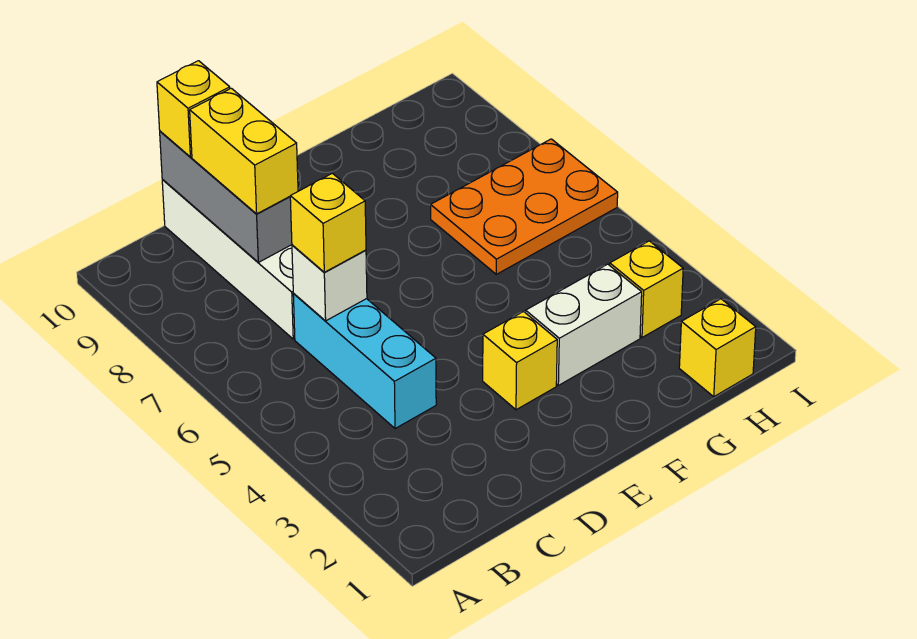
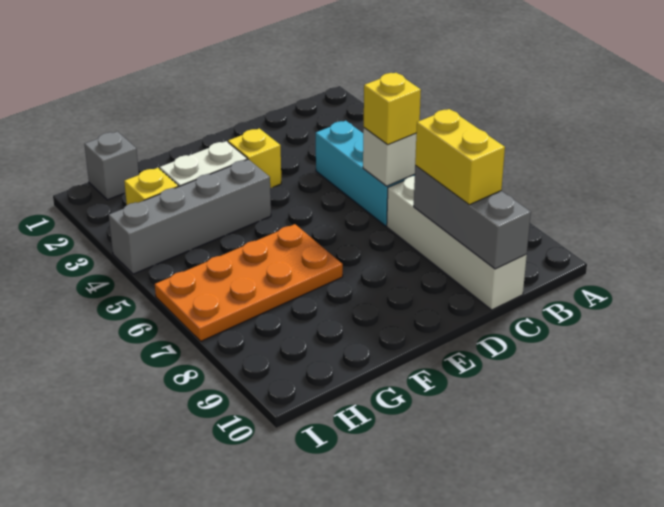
yellow brick C10 level 3 -> none
none -> grey brick F4:I4 level 1
orange plate G6:I7 level 1 -> orange plate F6:I7 level 1
yellow brick H1 level 1 -> grey brick H1 level 1

